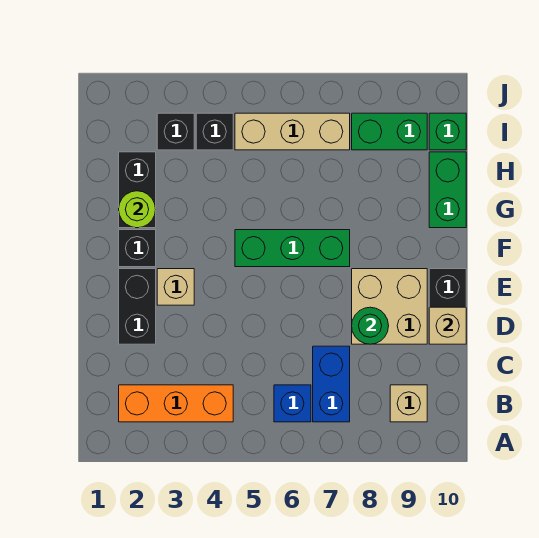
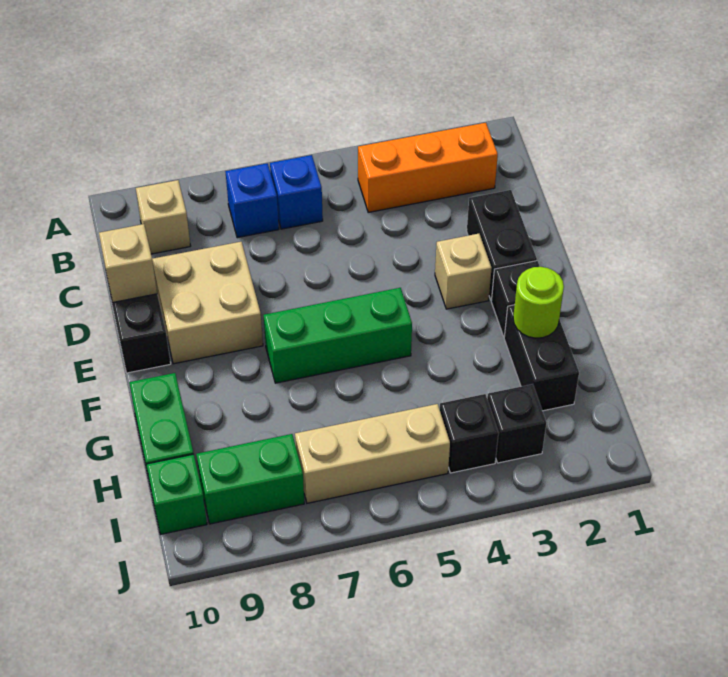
blue brick B7:C7 level 1 -> blue brick B7 level 1
green round brick D8 level 2 -> none

